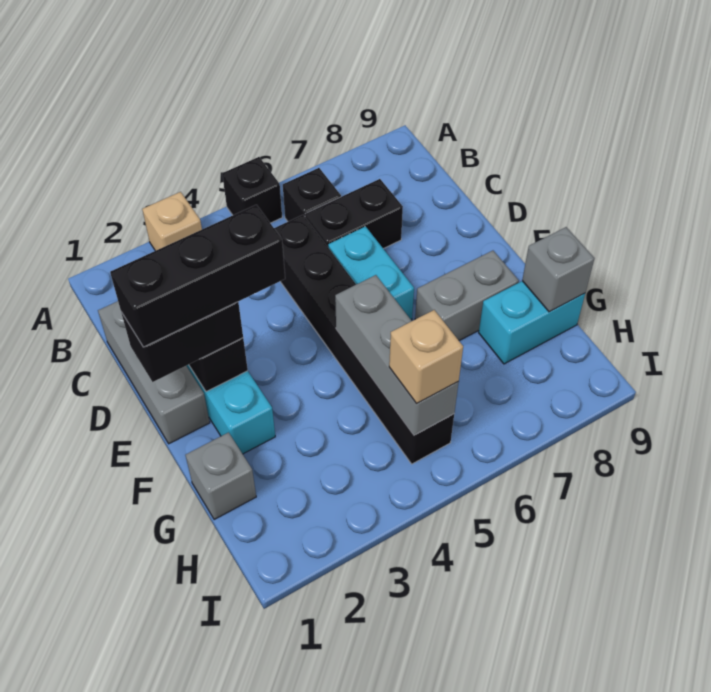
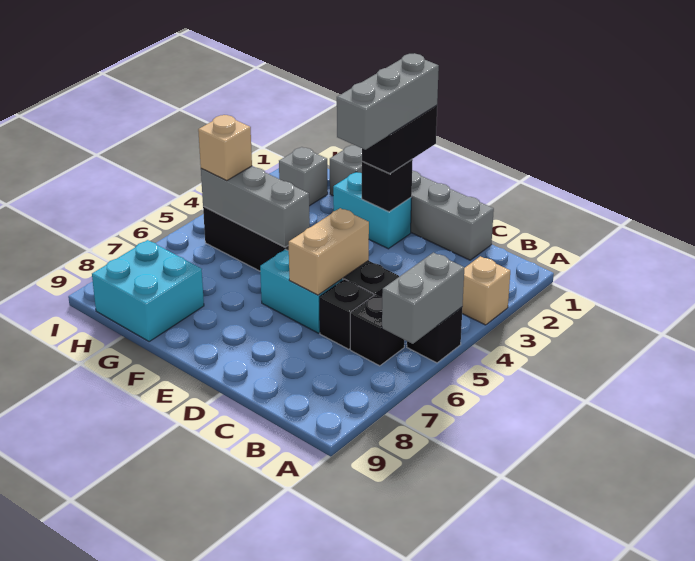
black brick C6:C7 level 1 -> black brick C6 level 1
none -> tan brick D5:D6 level 2
black brick E1:E3 level 4 -> grey brick E1:E3 level 4
grey brick F7:F8 level 1 -> grey brick A5:A6 level 2
cyan brick G8:G9 level 1 -> cyan brick G8:H9 level 1
grey brick G9 level 2 -> grey brick H2 level 1

